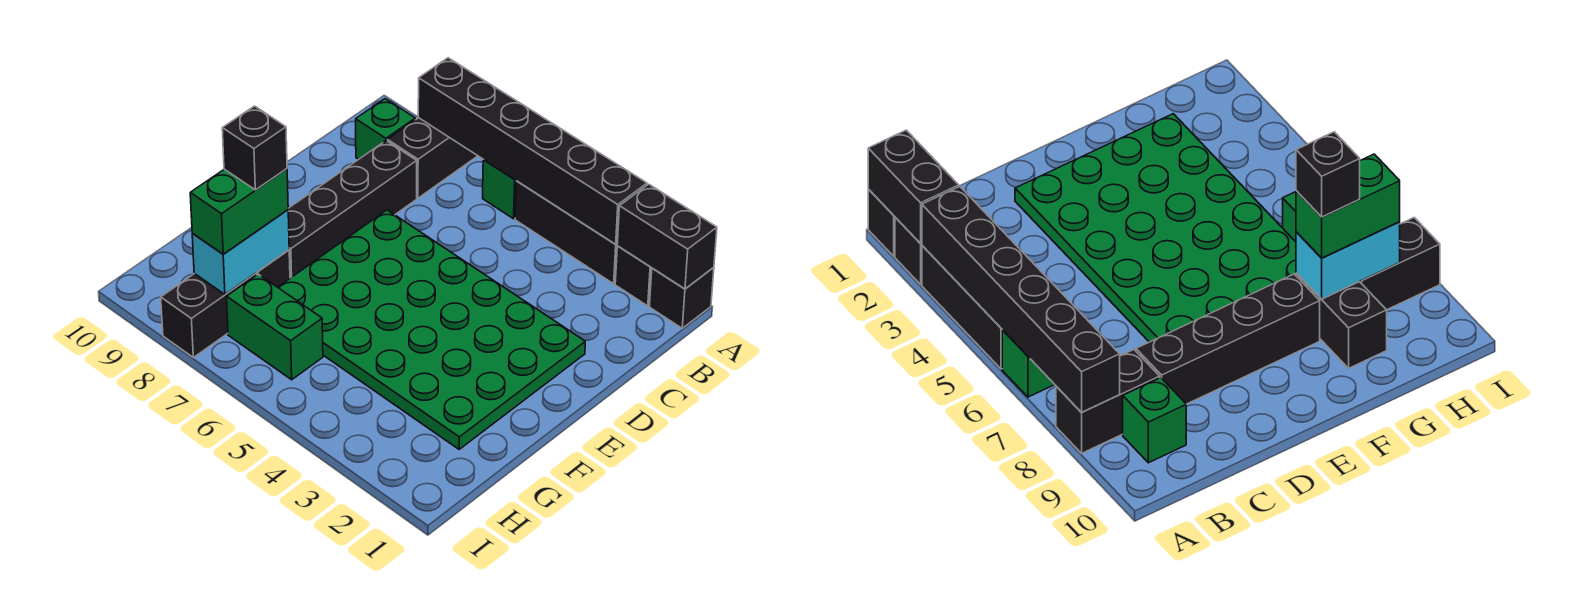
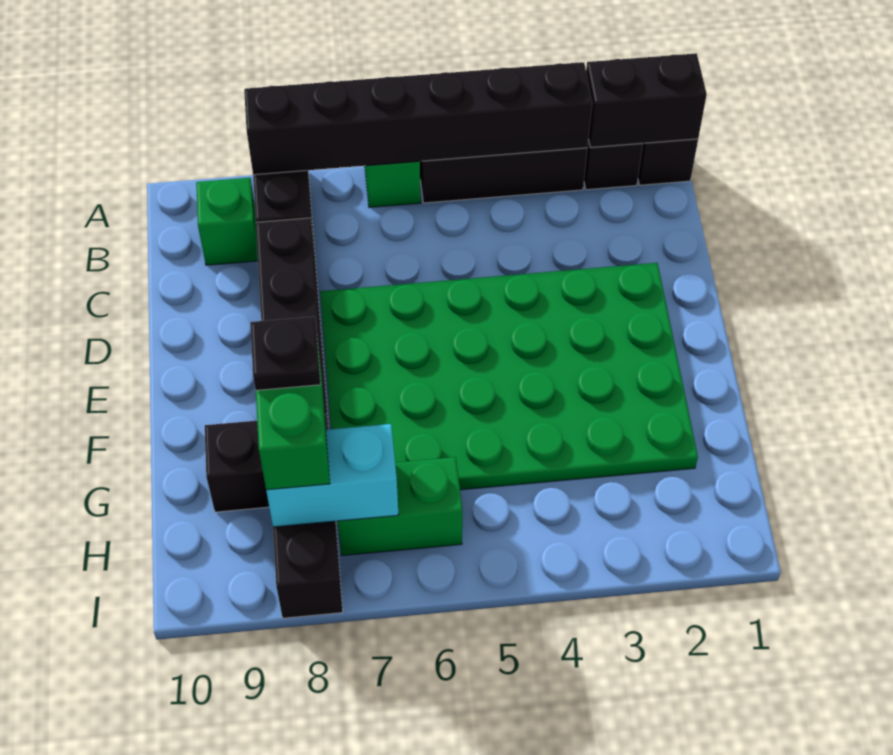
cyan brick G8:H8 level 2 -> cyan brick H7:H8 level 2
black brick G8 level 4 -> black plate G8 level 4

